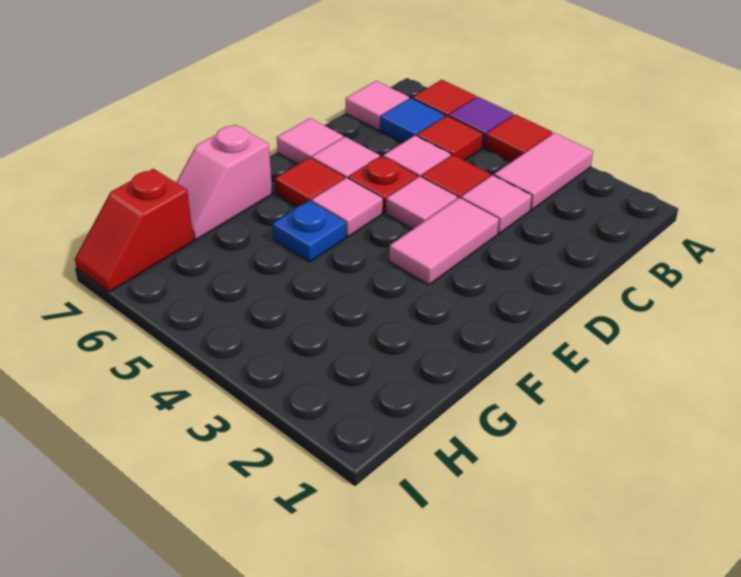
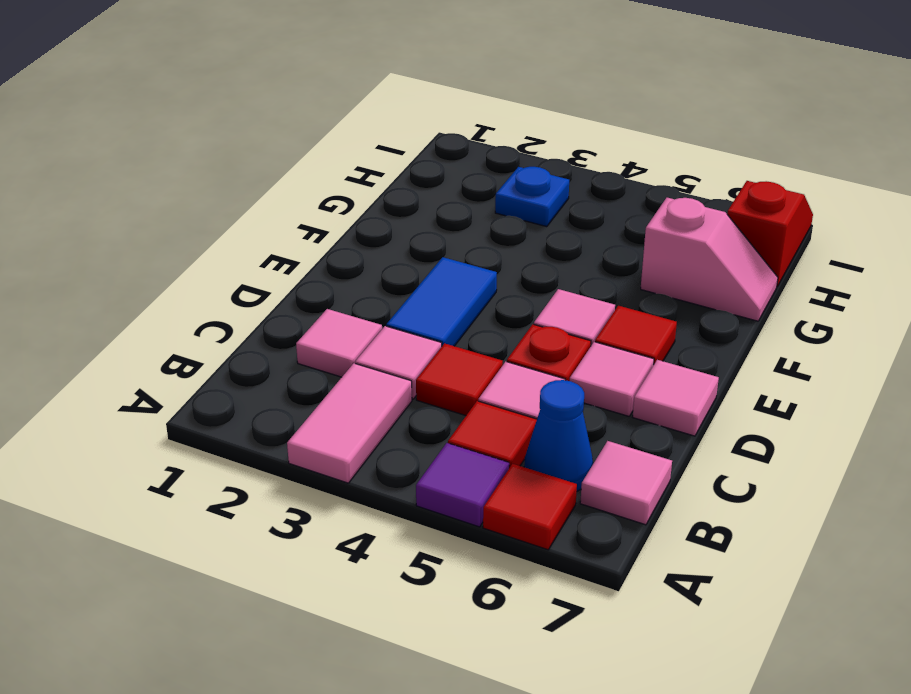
red tile A4 level 1 -> none
blue tile B6 level 1 -> blue cone B6 level 1
pink tile D3:E3 level 1 -> blue tile D3:E3 level 1
pink tile D4 level 1 -> pink tile C2 level 1
blue plate F5 level 1 -> blue plate H3 level 1
pink slope F7:G7 level 1 top F -> pink slope G6:G7 level 1 top 6

